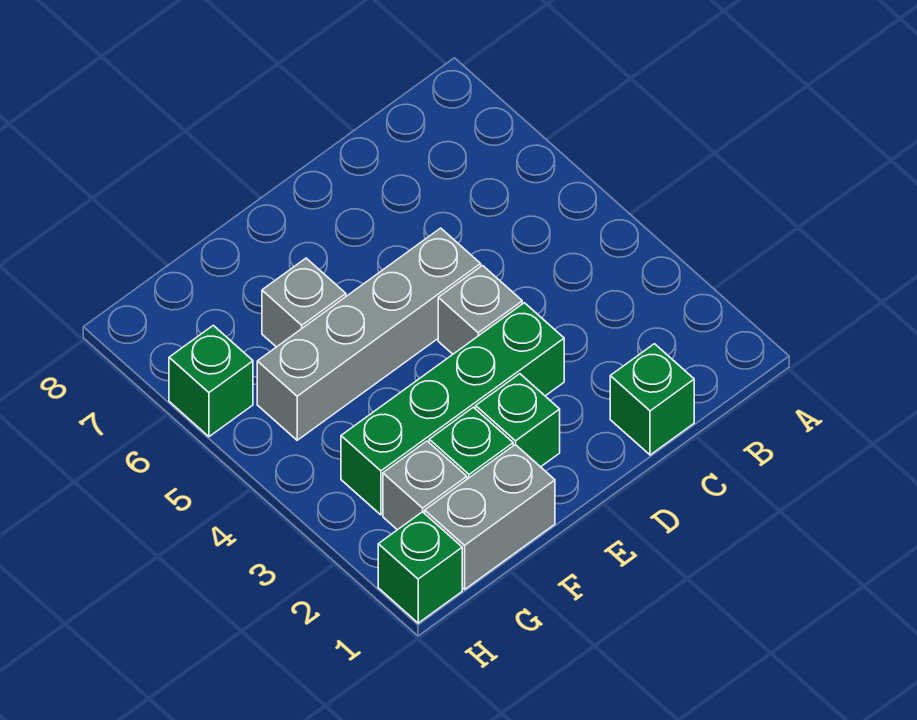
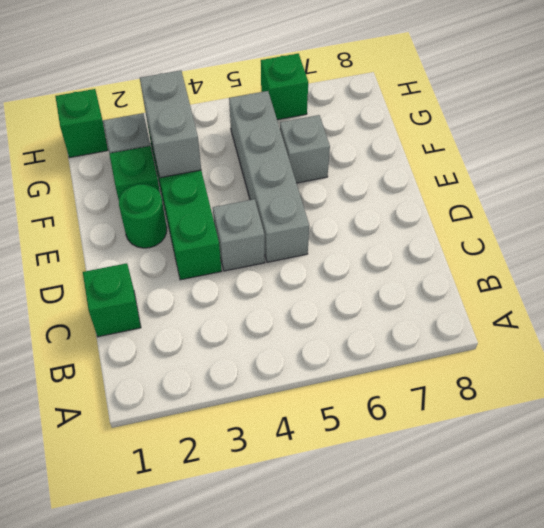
green brick E2 level 1 -> green round brick E2 level 1
grey brick F1:G1 level 1 -> grey brick F3:G3 level 2

